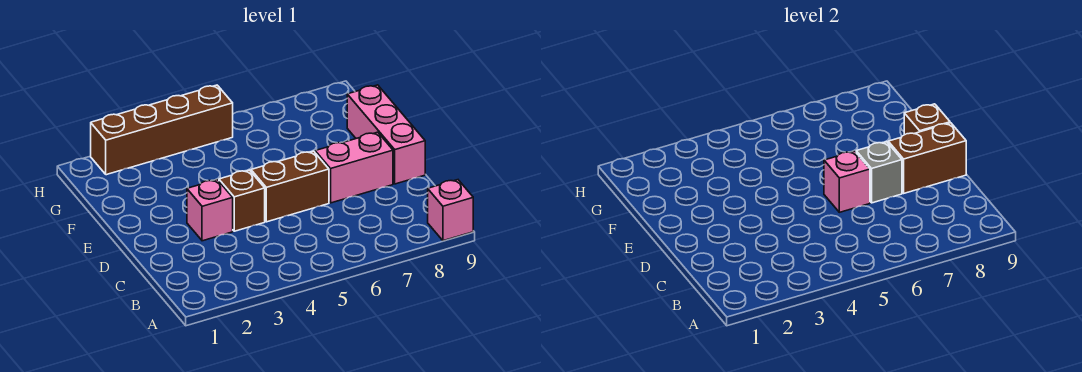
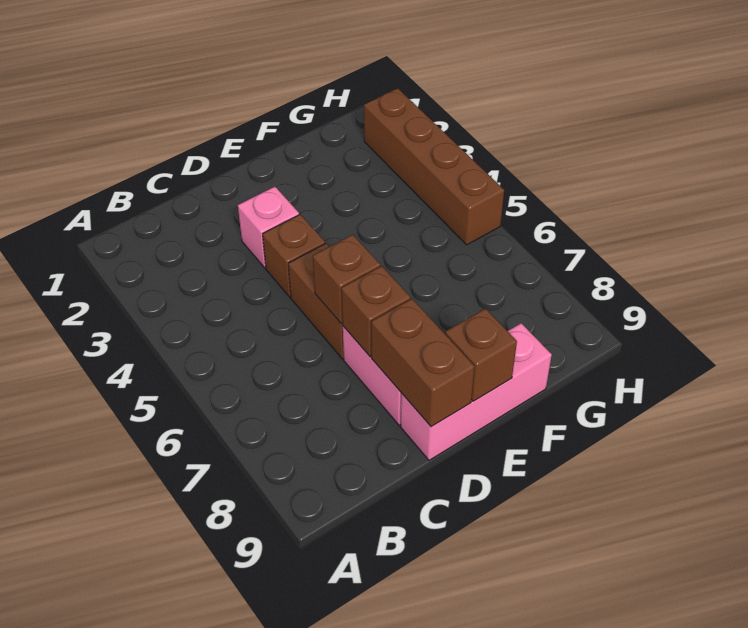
pink brick A9 level 1 -> none
pink brick D6 level 2 -> brown brick D6 level 2
grey brick D7 level 2 -> brown brick D7 level 2

